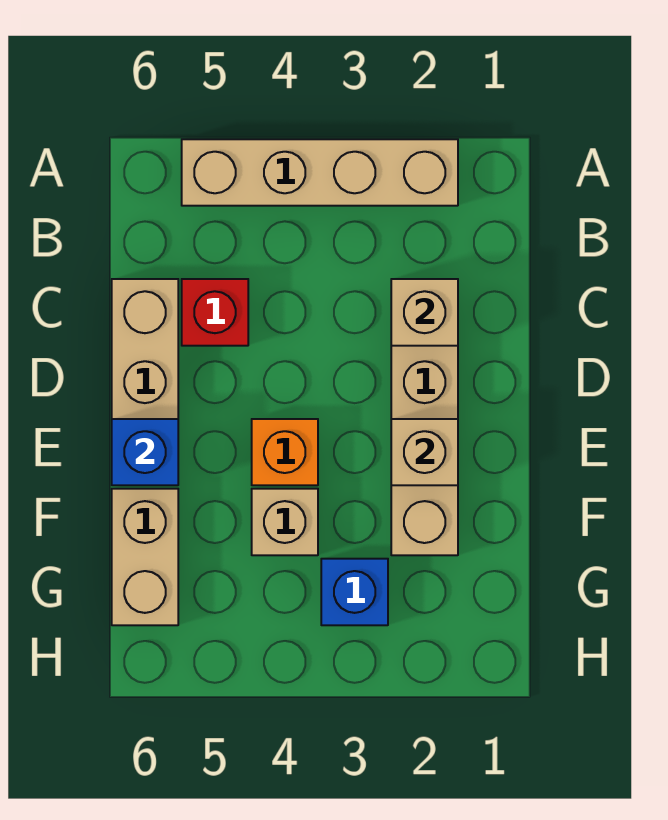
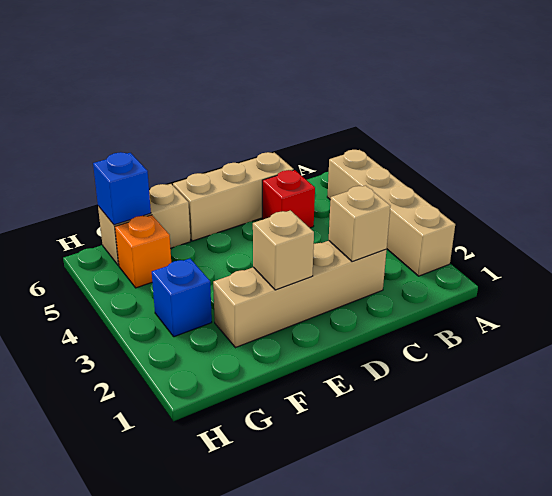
orange brick E4 level 1 -> orange brick G5 level 1
blue brick E6 level 2 -> blue brick G6 level 2
tan brick F4 level 1 -> none

